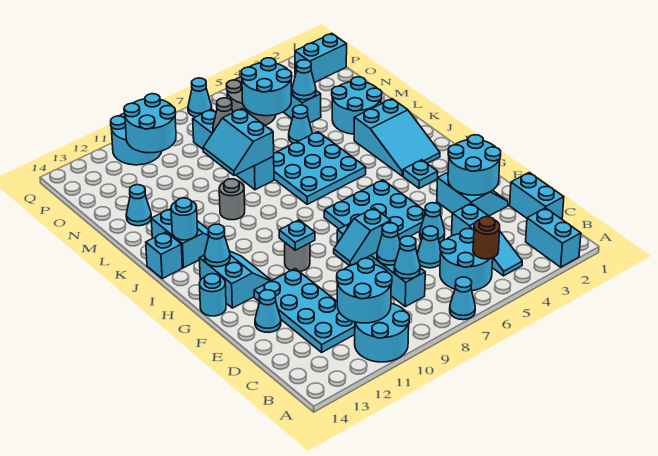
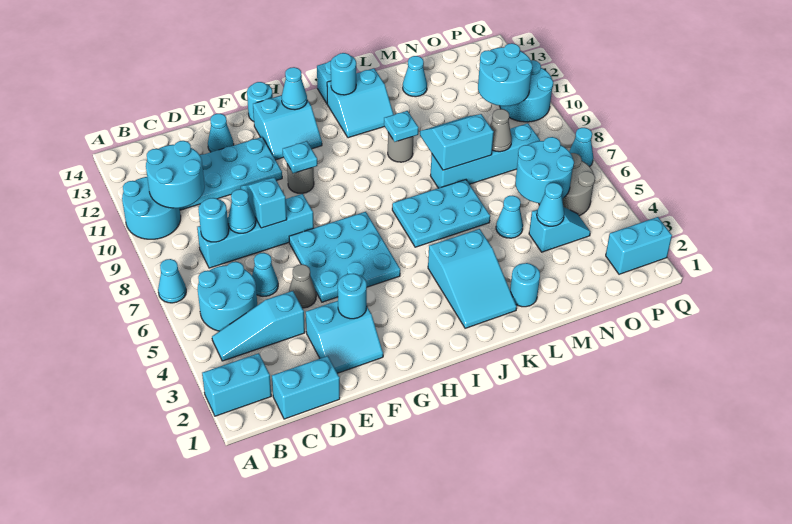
brown round brick B5 level 2 -> none
cyan cone C8 level 2 -> cyan round brick C8 level 2
cyan round brick E2:F3 level 2 -> cyan round brick F3 level 2
cyan cone E5 level 1 -> grey cone E5 level 1
cyan plate H3 level 1 -> cyan plate K10 level 2
cyan slope I2:K3 level 1 top K -> cyan slope J2:K4 level 1 top 4
cyan plate J5:L7 level 1 -> cyan plate J6:L7 level 1
cyan round brick L2:M3 level 1 -> cyan round brick L2 level 1
cyan brick P1:P2 level 1 -> cyan brick P2:Q2 level 1

